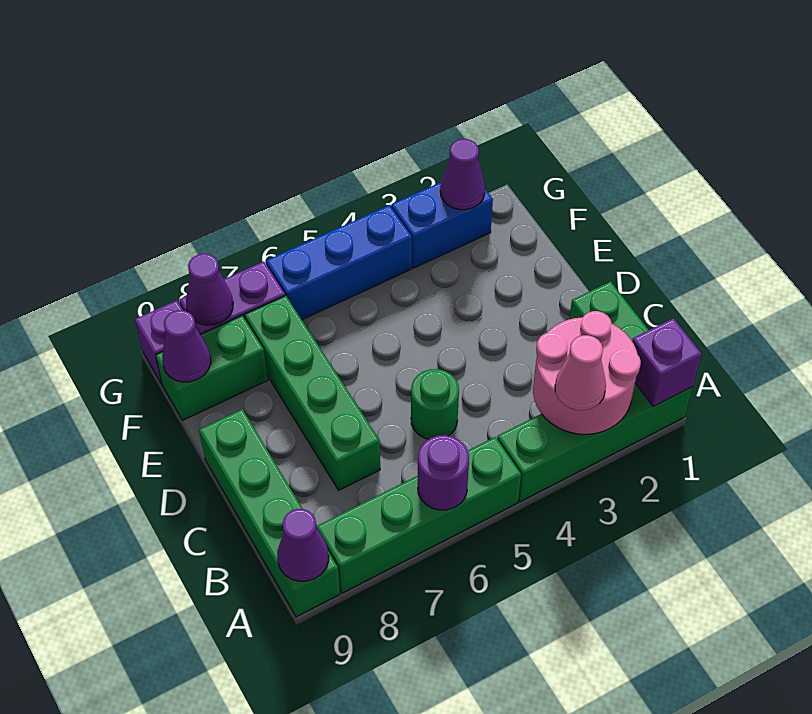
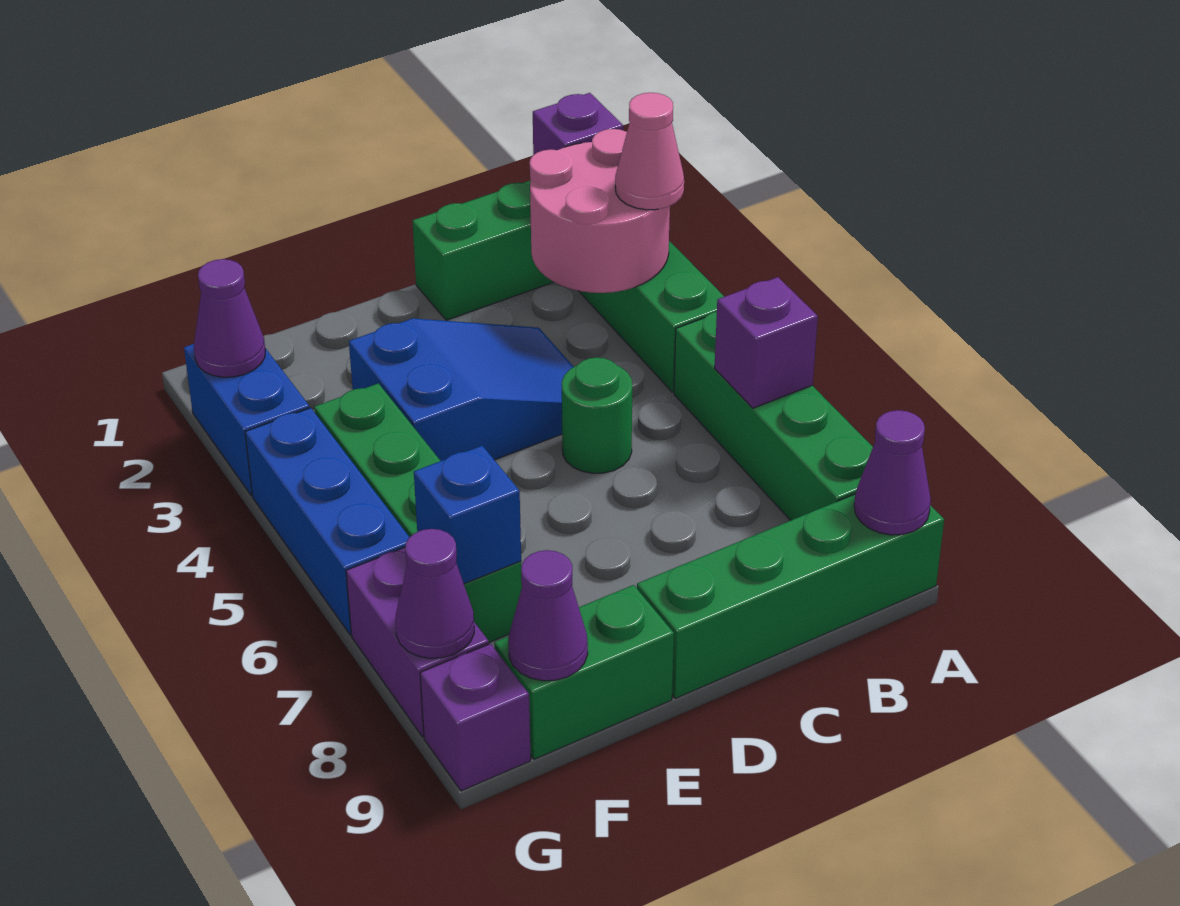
purple round brick A6 level 2 -> purple brick A6 level 2
none -> blue slope C3:E4 level 1 top E
green brick C7:F7 level 1 -> green brick F4:F7 level 1
none -> blue brick F7 level 2
green brick F8:F9 level 1 -> green brick E9:F9 level 1

